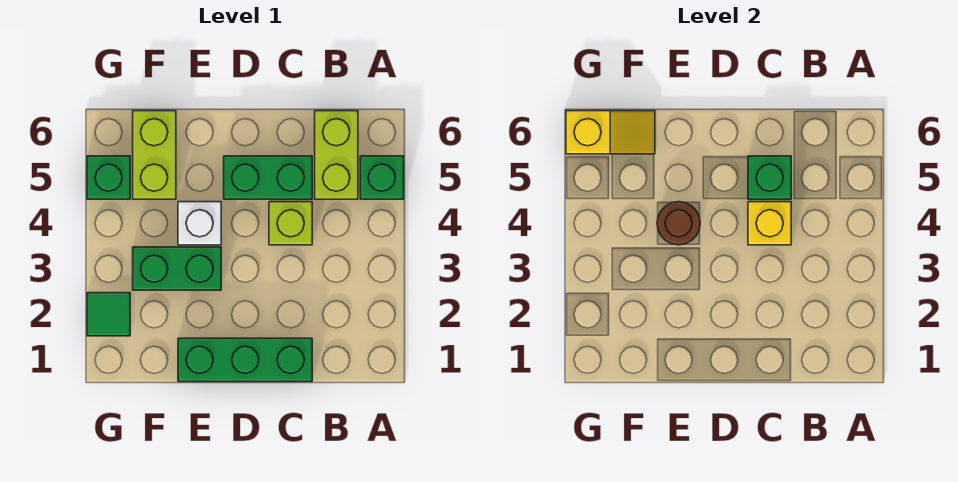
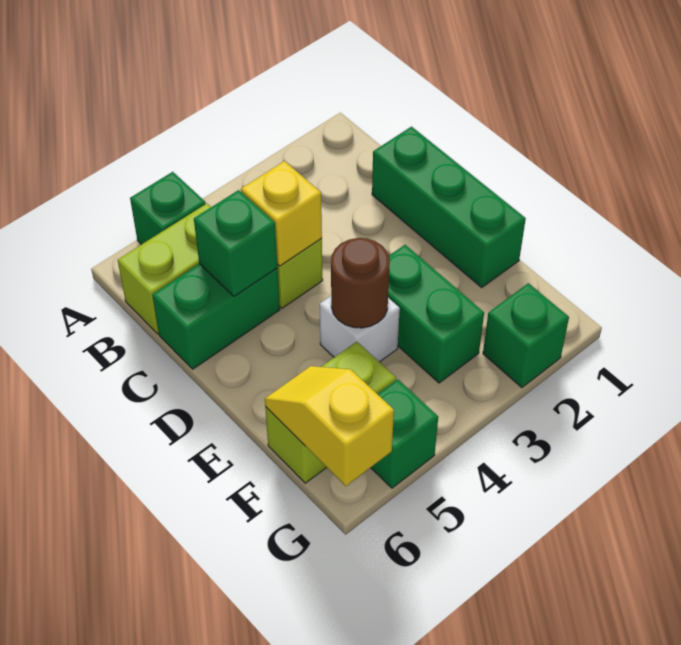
green brick C5:D5 level 1 -> green brick C5:C6 level 1
green tile G2 level 1 -> green brick G2 level 1

